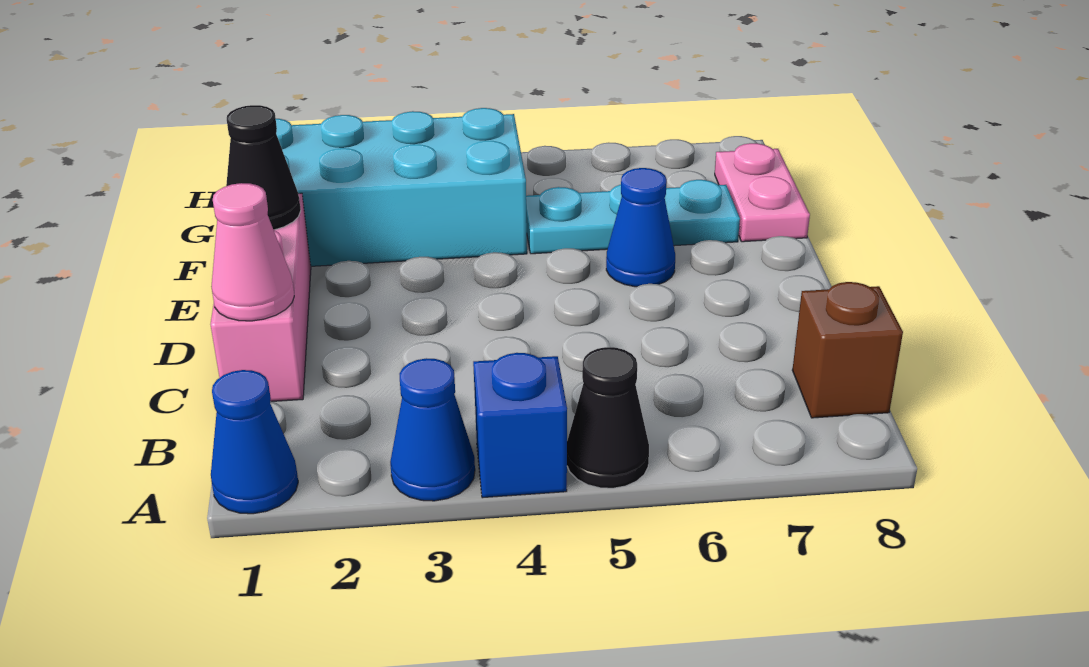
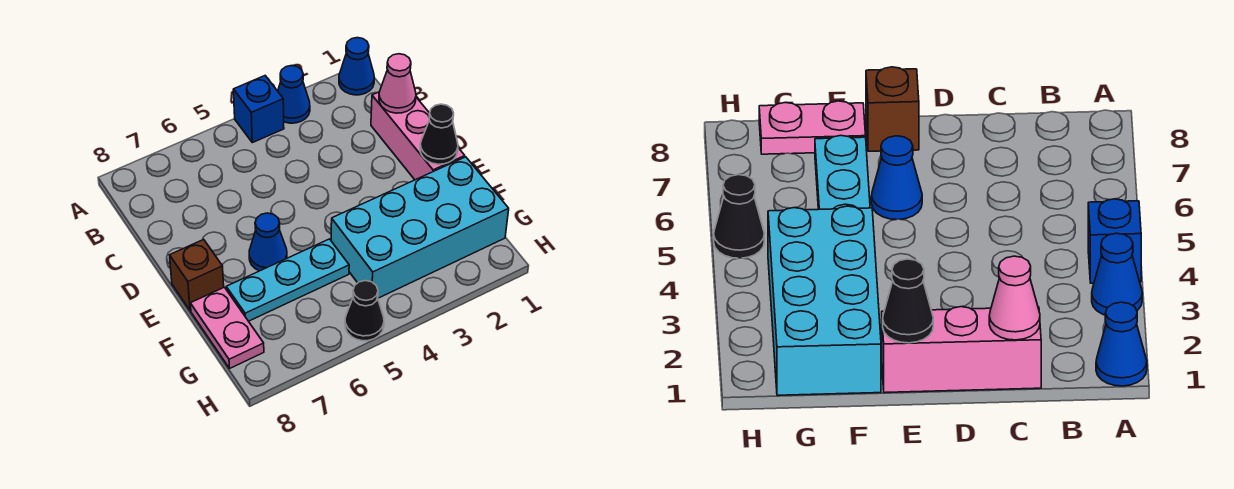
black cone A5 level 1 -> black cone H5 level 1
brown brick B8 level 1 -> brown brick E8 level 1

